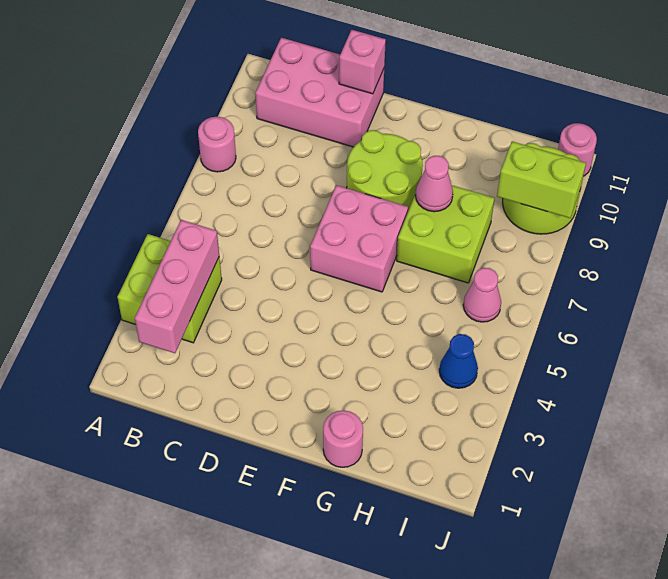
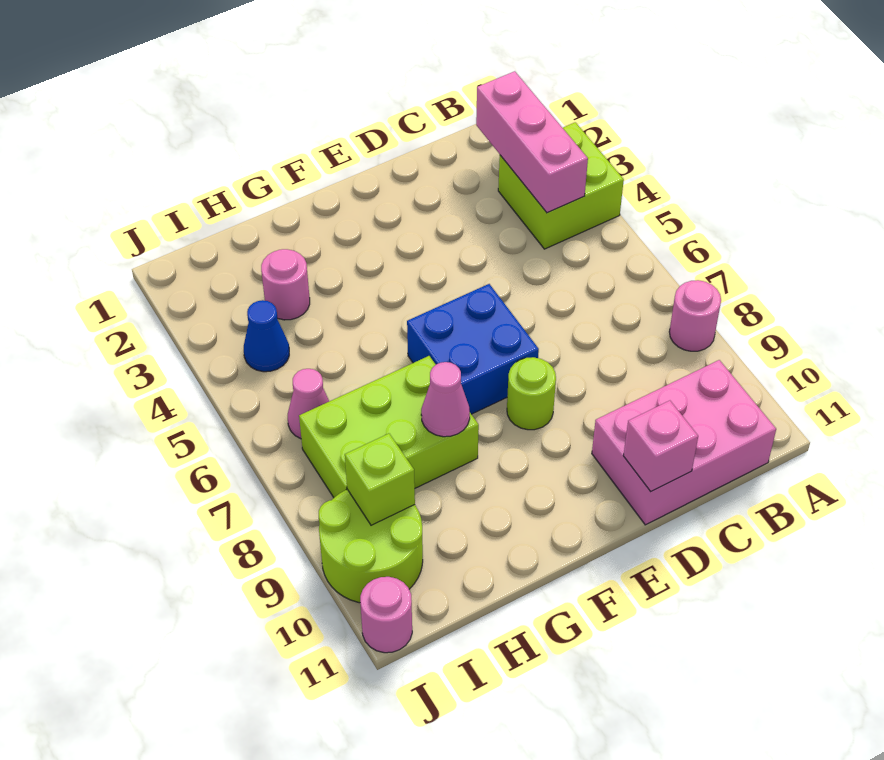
pink brick E6:F7 level 1 -> blue brick E6:F7 level 1
lime round brick E8:F9 level 1 -> lime round brick E8 level 1
pink round brick G1 level 1 -> pink round brick H3 level 1
lime brick G7:H8 level 1 -> lime brick G7:I8 level 1
lime brick I9:J9 level 2 -> lime brick I9 level 2

